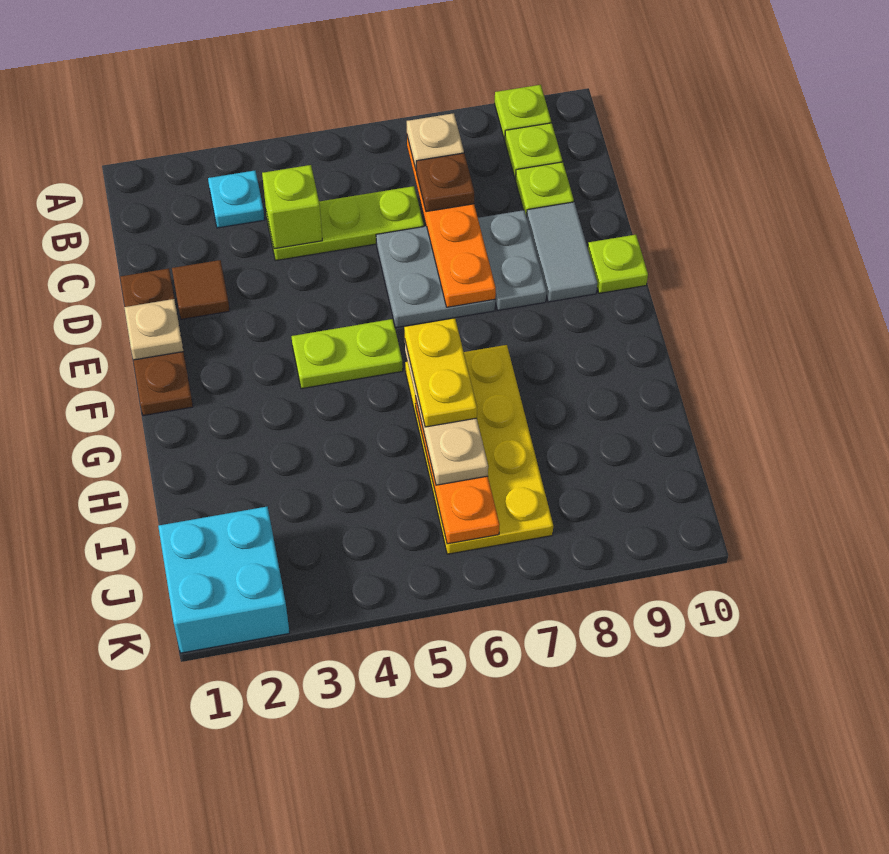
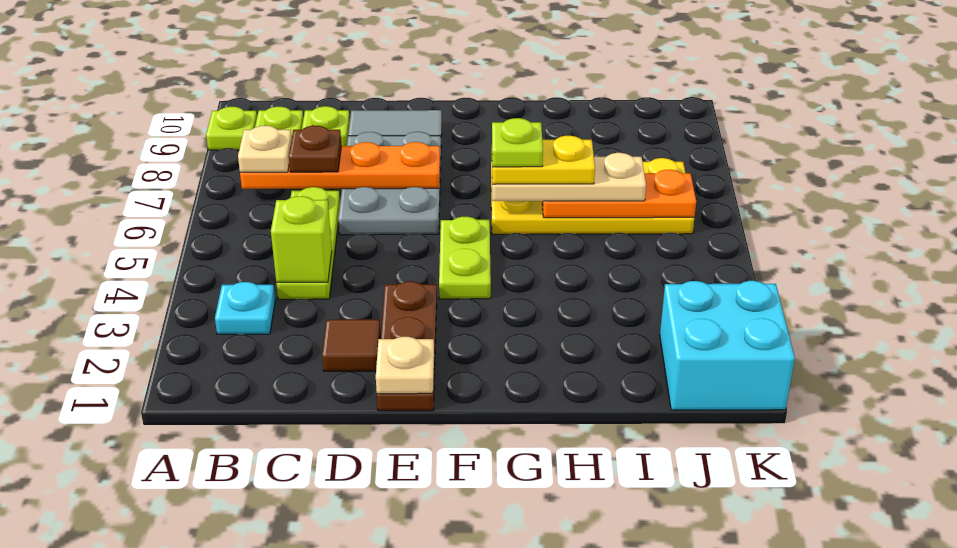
brown plate D1:F1 level 1 -> brown plate E1:E3 level 1
lime plate E10 level 1 -> lime plate G6 level 5

